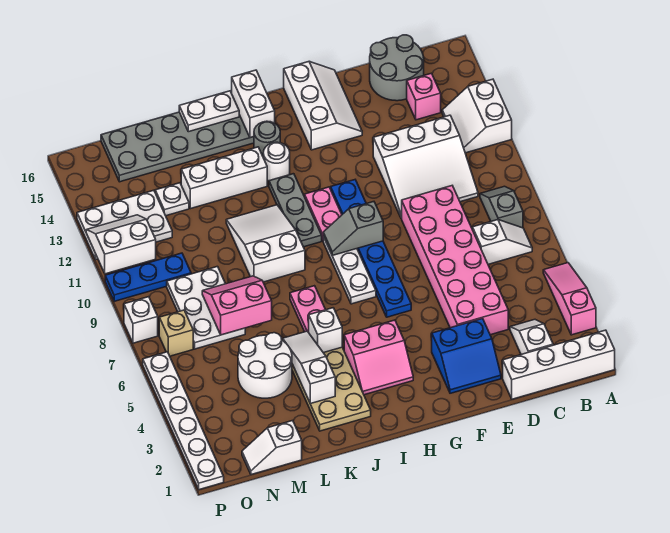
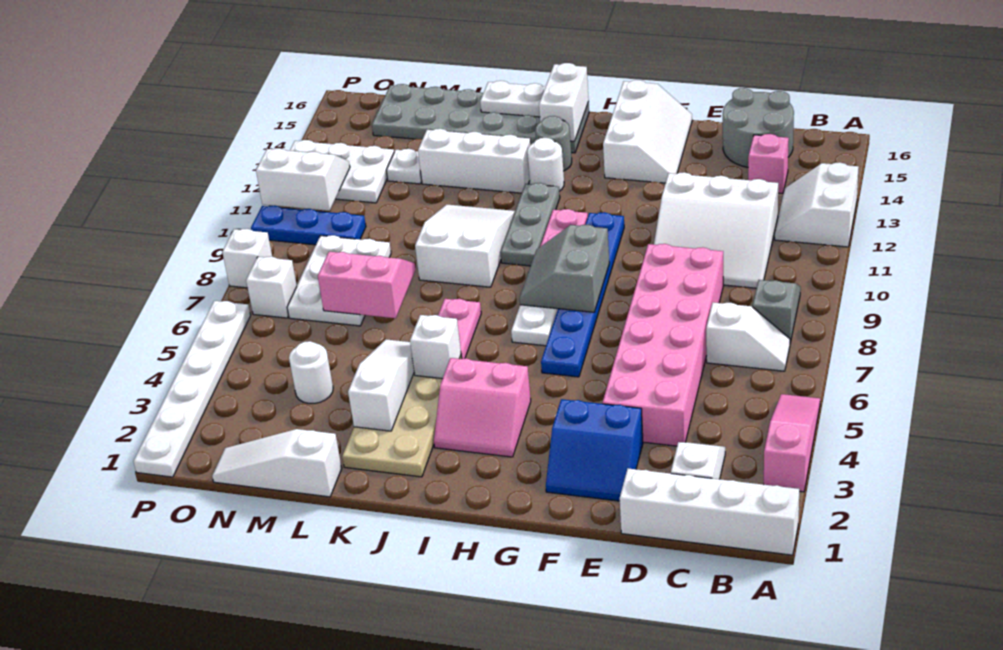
grey slope G9:H9 level 2 top G -> grey slope G8:H9 level 2 top G
white round brick L4:M5 level 1 -> white round brick M4 level 1
white slope M1:N1 level 1 top M -> white slope L1:N1 level 1 top L
tan brick O7 level 1 -> white brick O7 level 1

